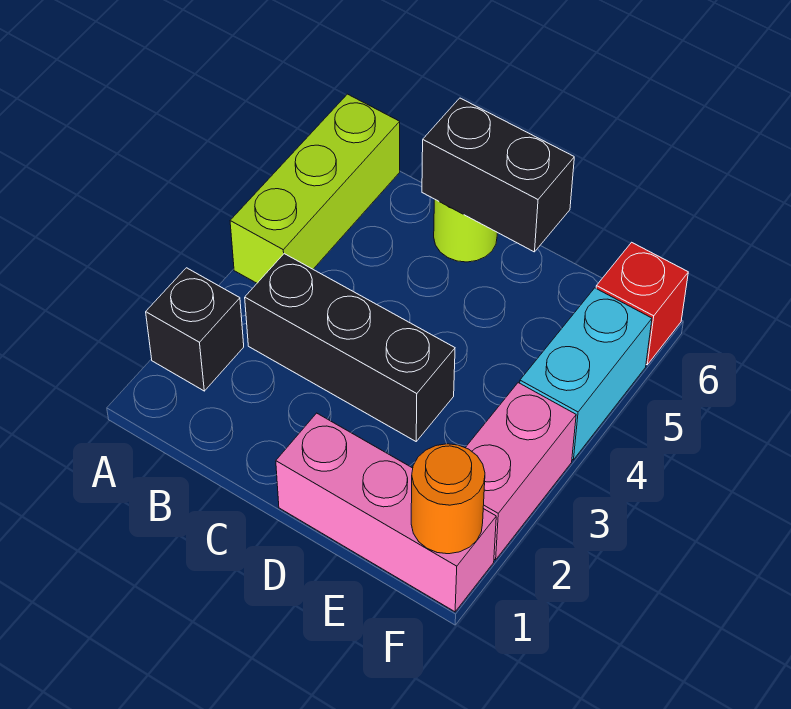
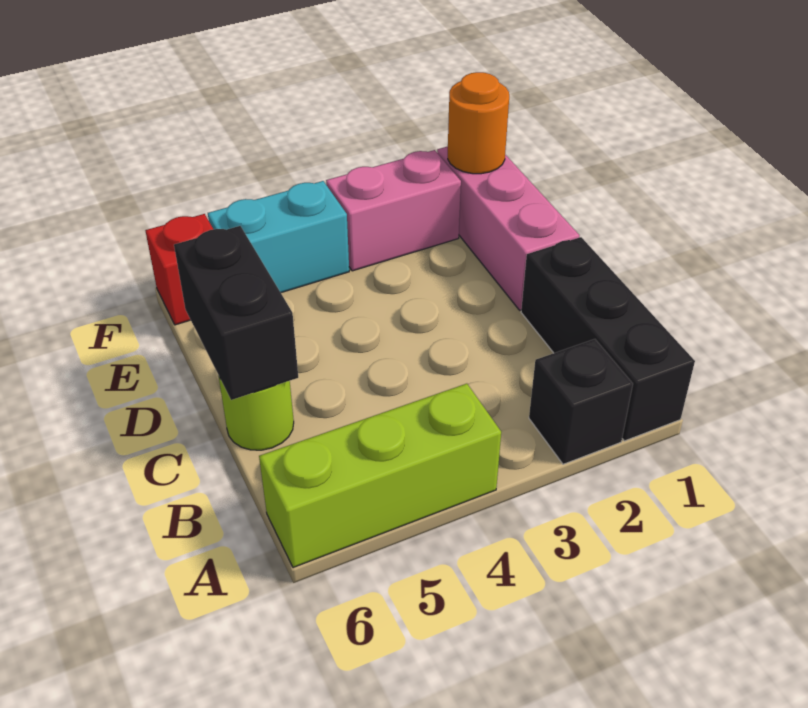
black brick B3:D3 level 1 -> black brick A1:C1 level 1

